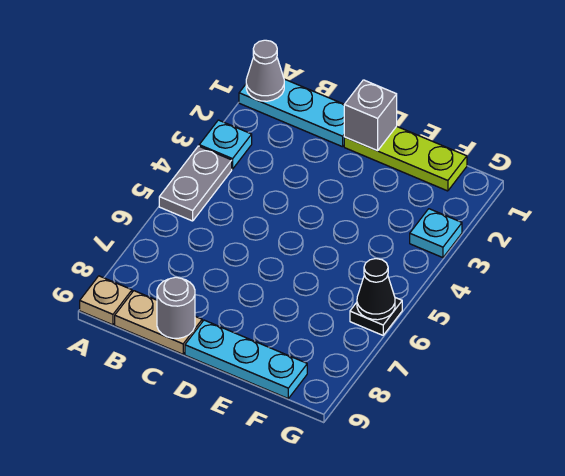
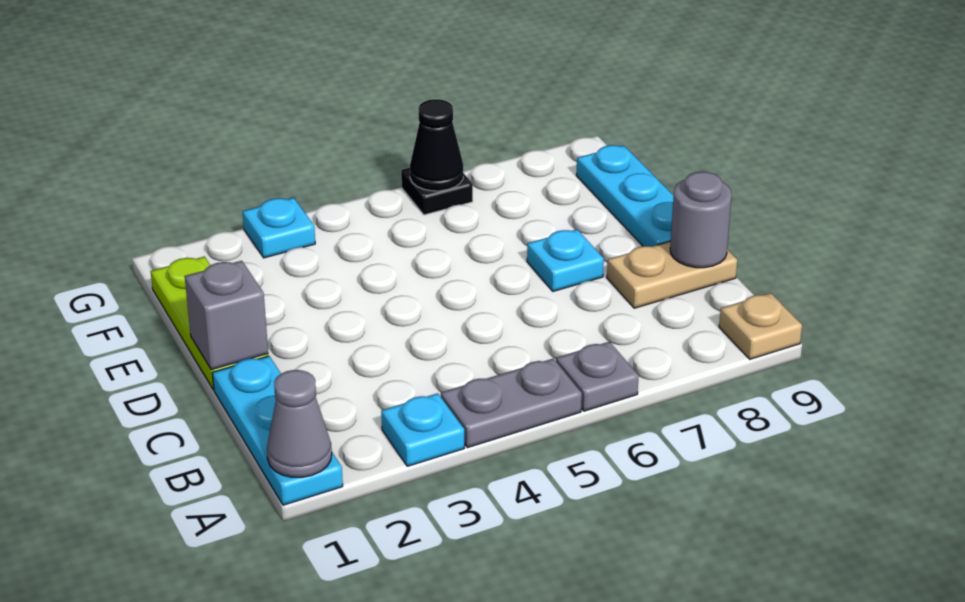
none -> grey plate A6 level 1
tan plate B9:C9 level 1 -> tan plate C8:C9 level 1
none -> cyan plate D7 level 1

